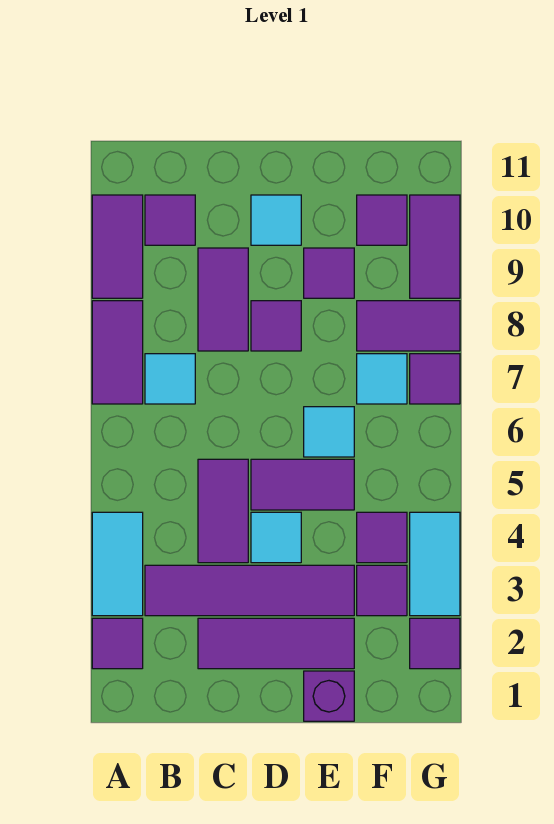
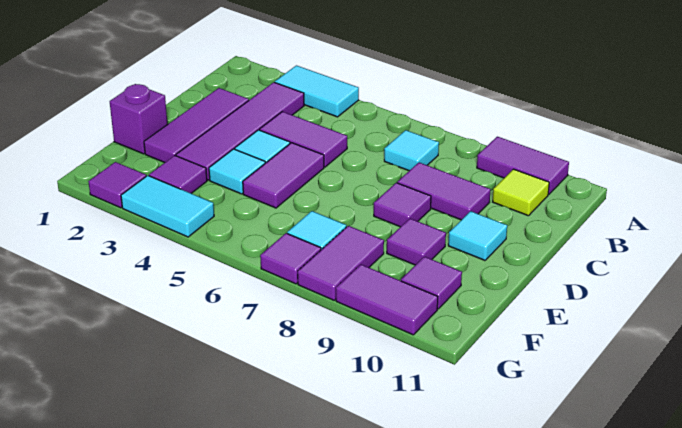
purple tile A2 level 1 -> none
purple tile A7:A8 level 1 -> none
purple tile B10 level 1 -> lime tile B10 level 1
cyan tile E6 level 1 -> cyan tile E4 level 1
purple tile F4 level 1 -> none

